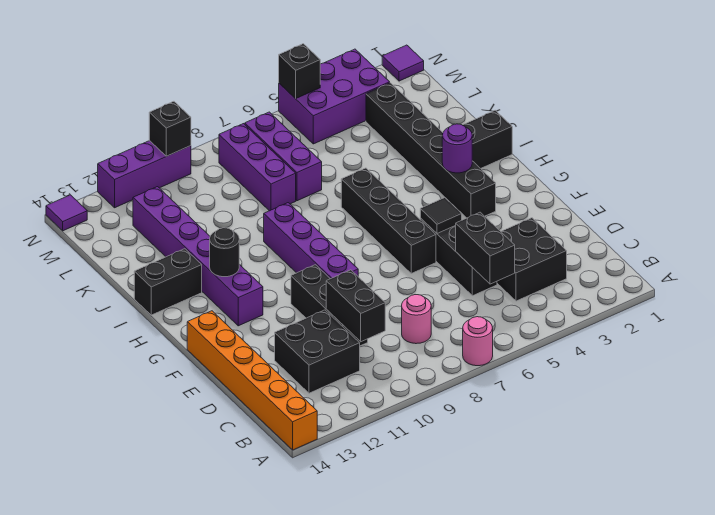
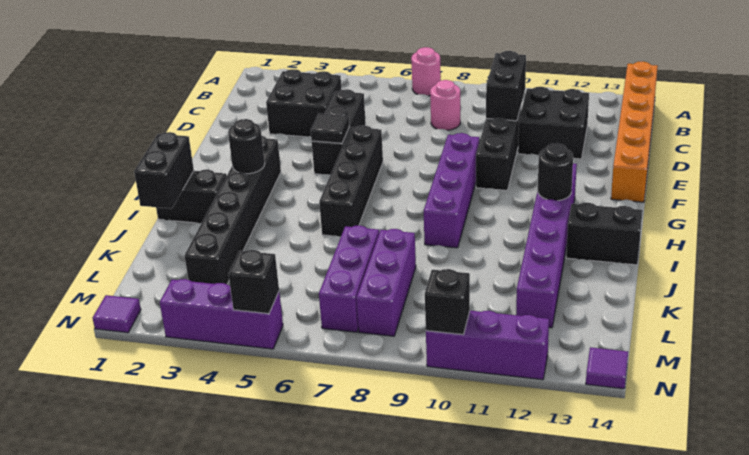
black brick C5:D5 level 2 -> black brick I1:J1 level 2
purple round brick H3 level 2 -> black round brick H3 level 2
purple brick M3:N5 level 1 -> purple brick N3:N5 level 1

